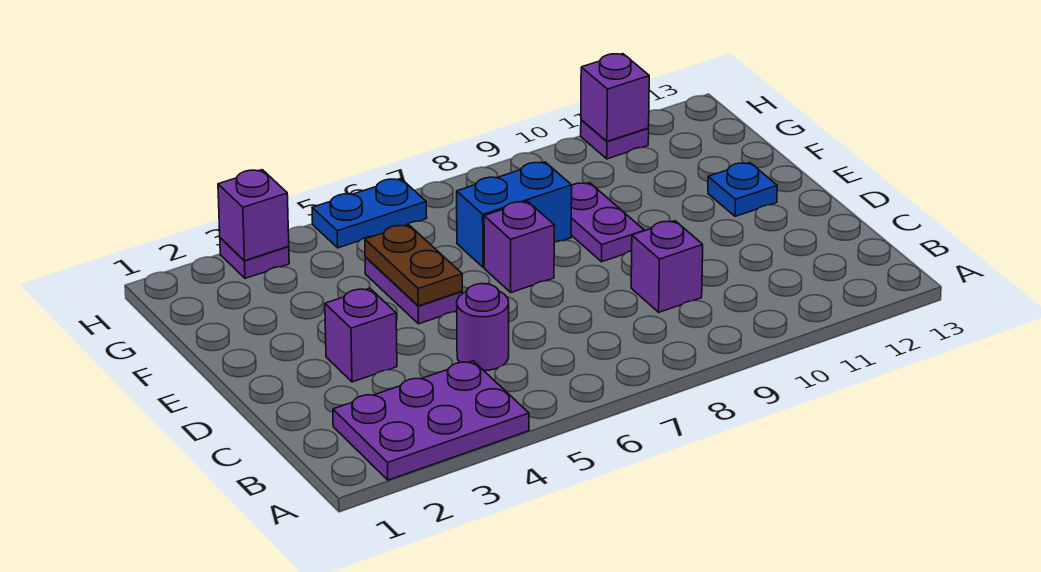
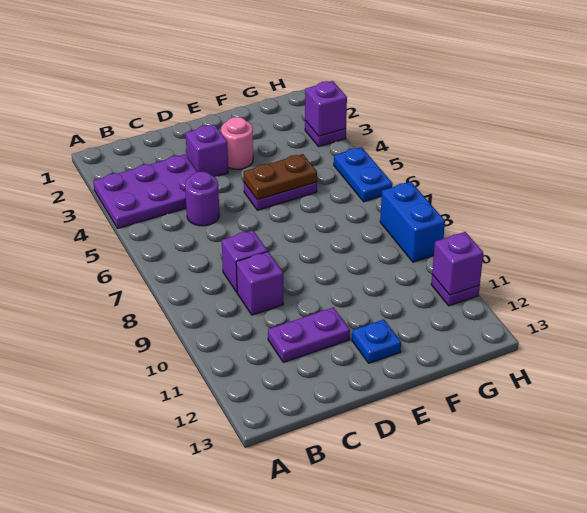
purple plate A2:B4 level 1 -> purple plate A3:C4 level 1
none -> pink round brick E3 level 1
purple brick E7 level 1 -> purple brick C8 level 1
purple plate E9:F9 level 1 -> purple plate C11:D11 level 1
blue brick F7:F8 level 1 -> blue brick H8:H9 level 1

